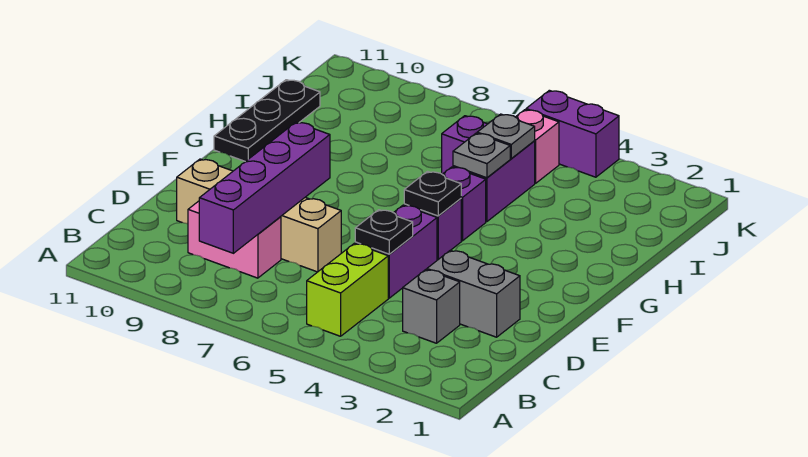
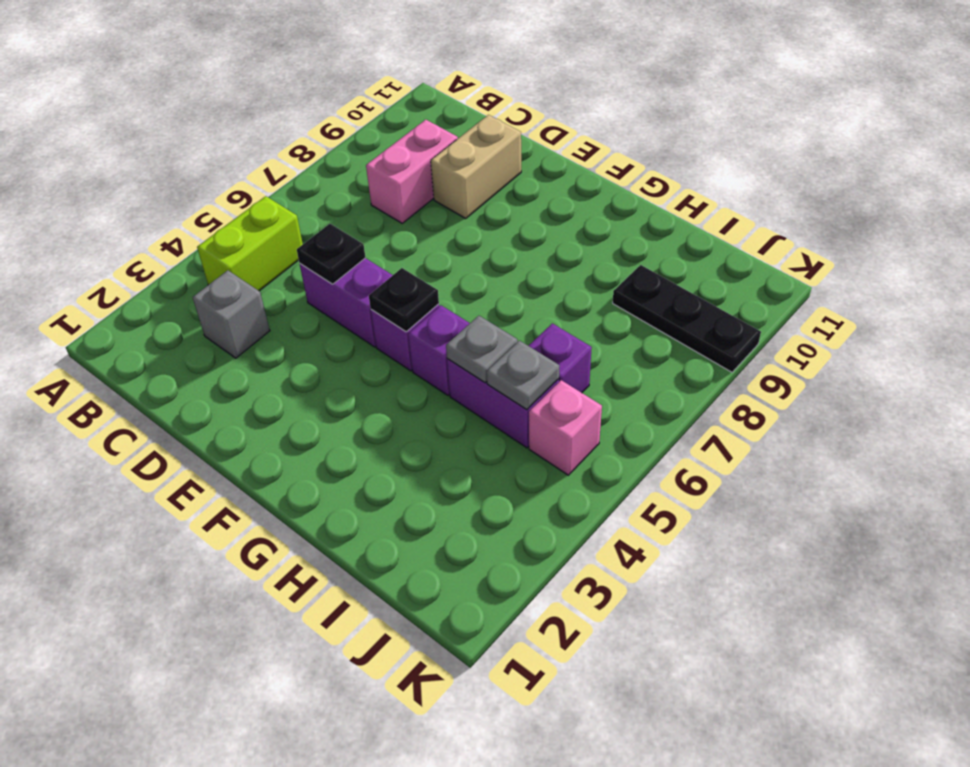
lime brick B5:C5 level 1 -> lime brick B4:B5 level 1
purple brick B8:E8 level 2 -> none
grey brick D2:D3 level 1 -> none
tan brick D7:D10 level 1 -> tan brick D9:D10 level 1
black plate G11:I11 level 1 -> black plate I9:K9 level 1
purple brick K4:K5 level 1 -> none

